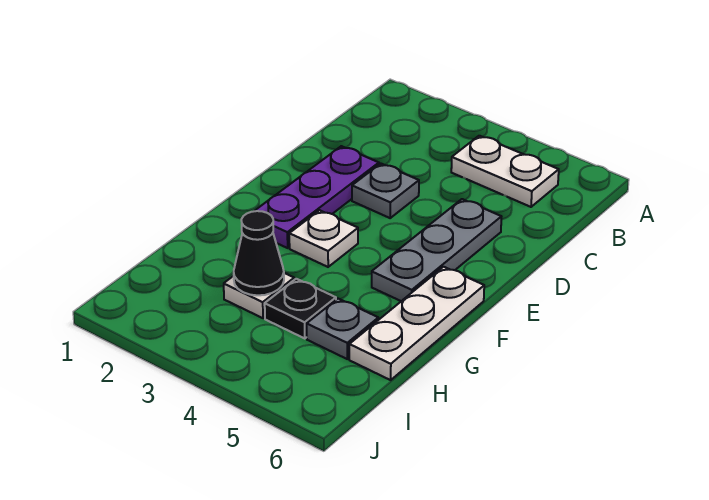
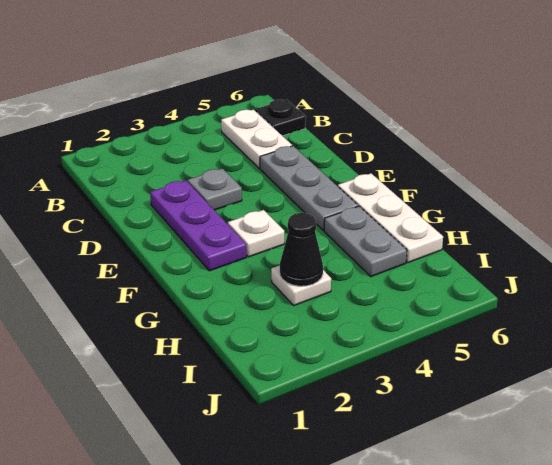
white plate B4:B5 level 1 -> white plate B5:C5 level 1
black plate H4 level 1 -> black plate B6 level 1
grey plate H5 level 1 -> grey plate G5:H5 level 1

